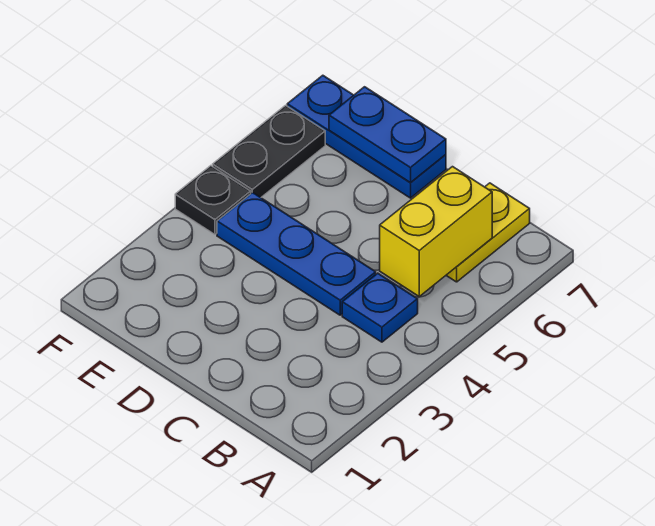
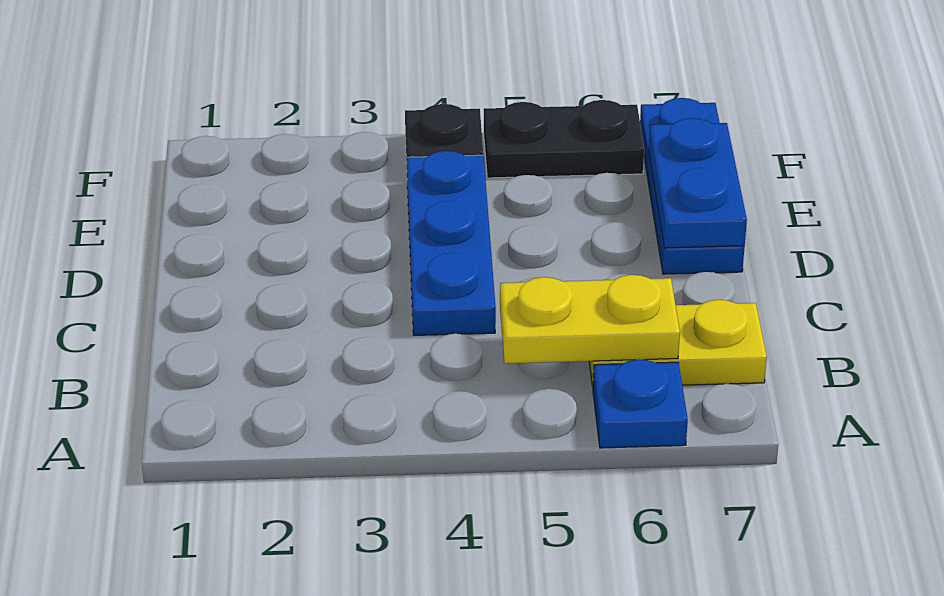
blue plate B4 level 1 -> blue plate A6 level 1
yellow brick B5:B6 level 2 -> yellow plate B5:B6 level 2

